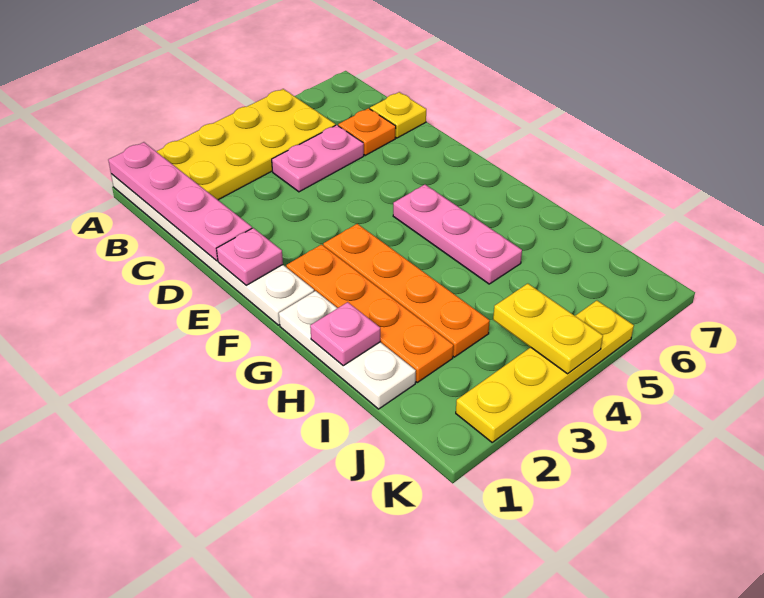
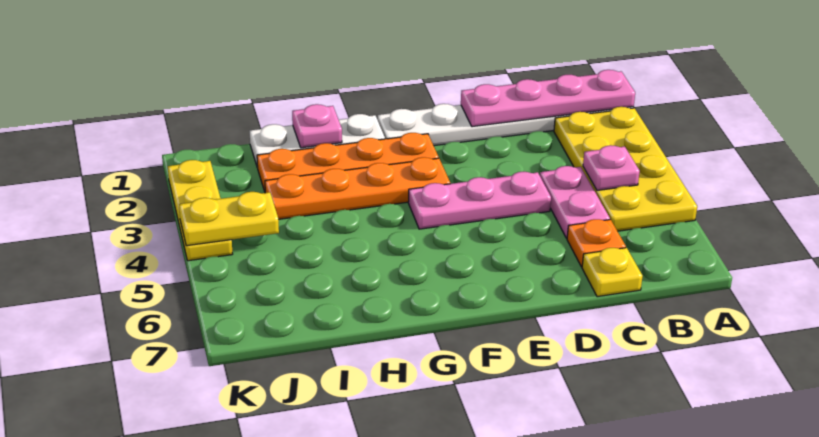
pink plate E1 level 2 -> pink plate B4 level 2
pink plate F5:H5 level 1 -> pink plate D4:F4 level 1
yellow plate K2:K5 level 1 -> yellow plate K2:K4 level 1

